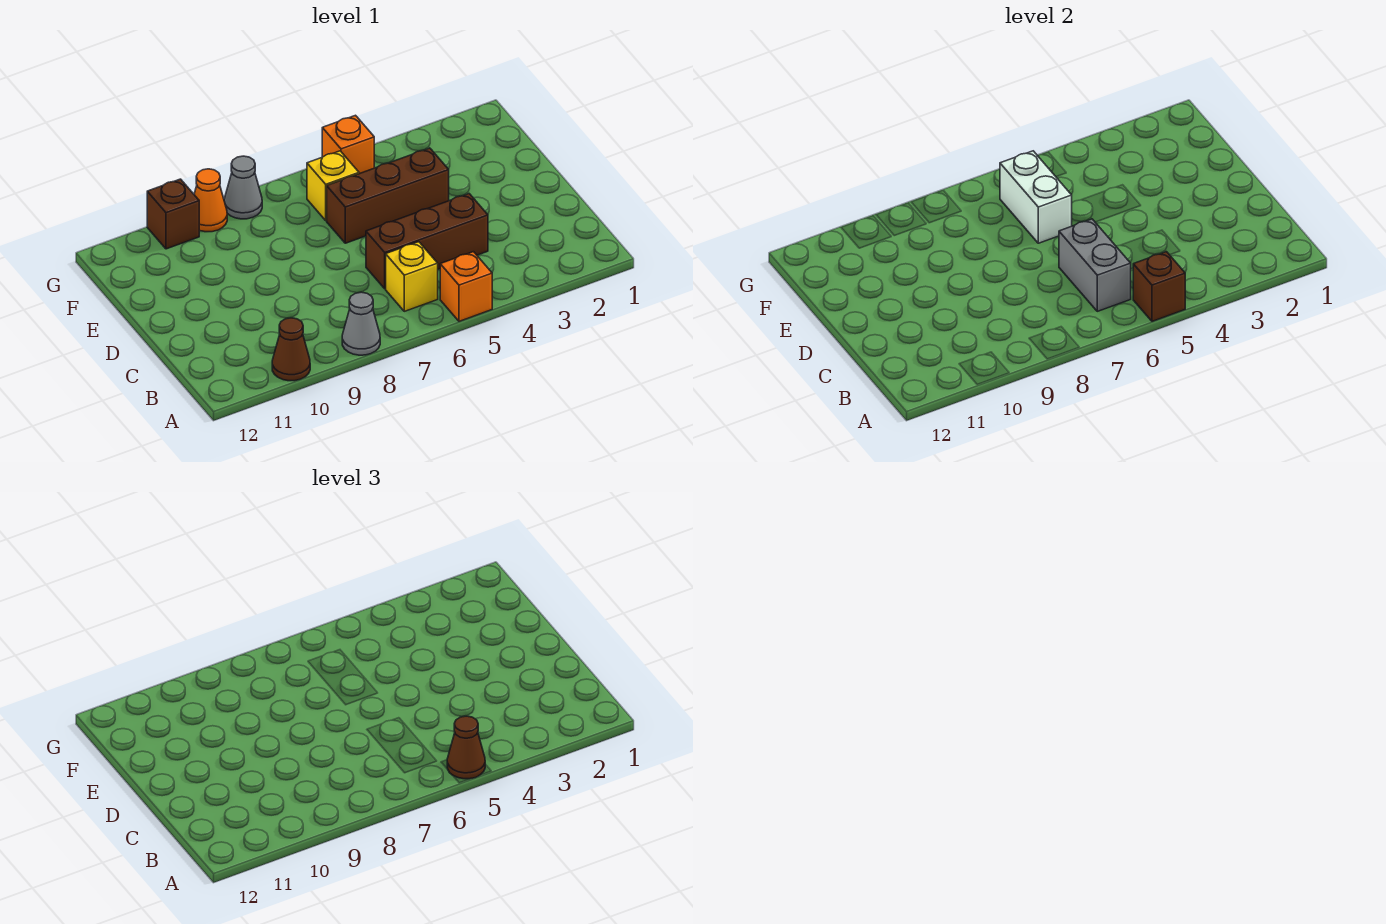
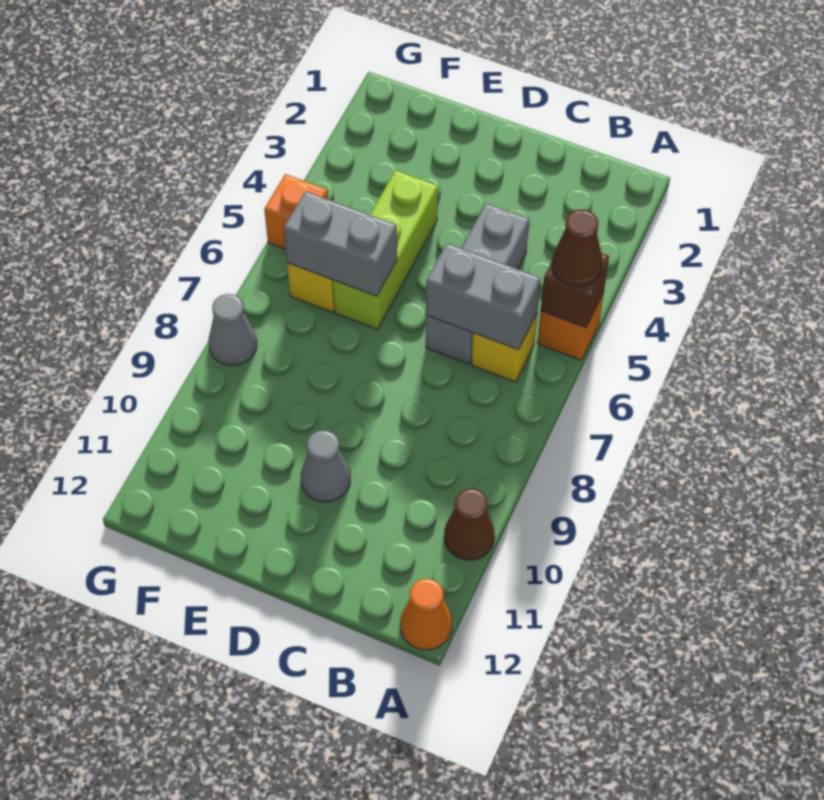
grey cone A8 level 1 -> grey cone D10 level 1
brown brick C4:C6 level 1 -> grey brick C4:C6 level 1
brown brick E4:E6 level 1 -> lime brick E4:E6 level 1
white brick E6:F6 level 2 -> grey brick E6:F6 level 2
orange cone G9 level 1 -> orange cone A12 level 1
brown brick G10 level 1 -> none

